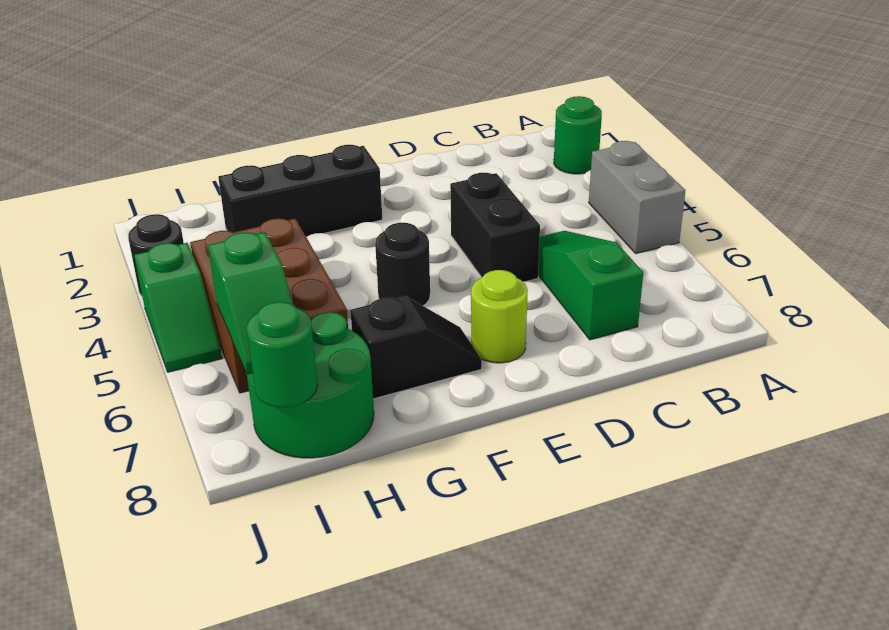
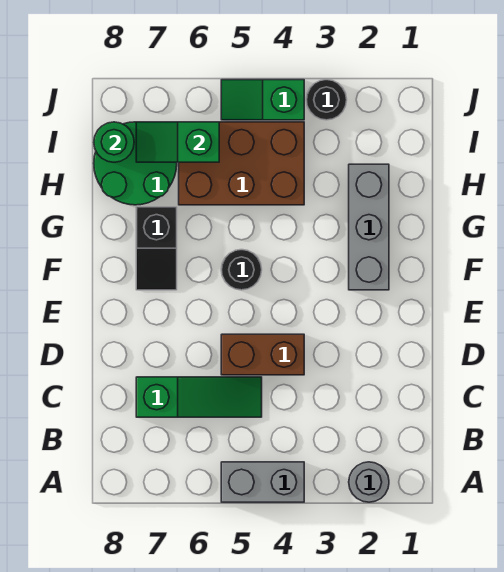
green round brick A2 level 1 -> grey round brick A2 level 1
black brick D4:D5 level 1 -> brown brick D4:D5 level 1
lime round brick E7 level 1 -> none
black brick F2:H2 level 1 -> grey brick F2:H2 level 1

